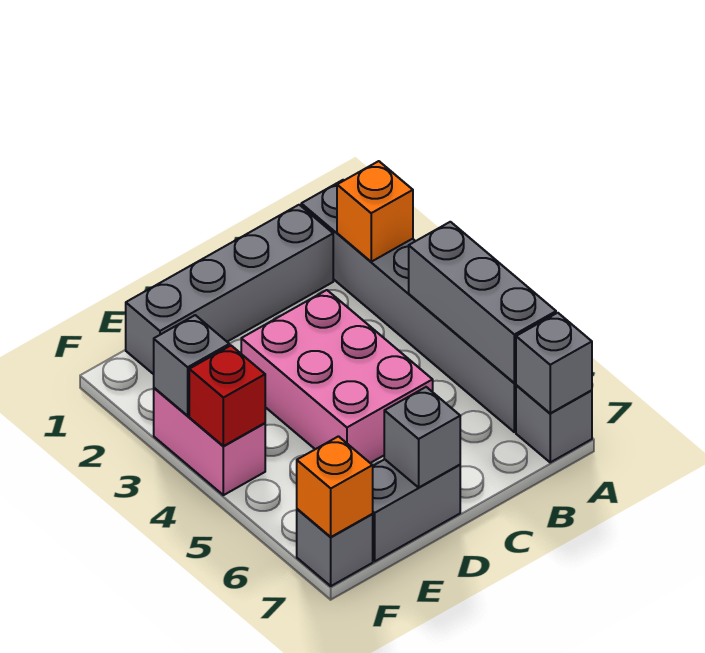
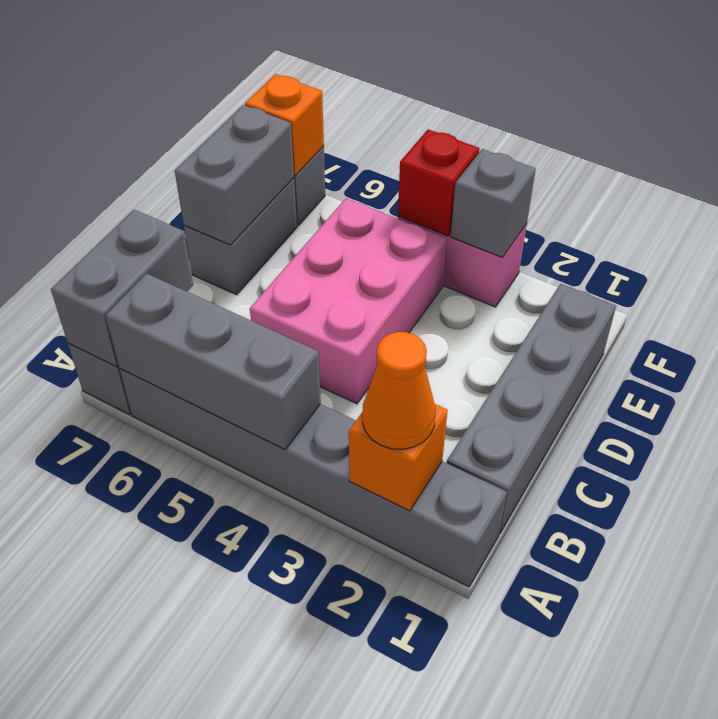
none -> orange cone A2 level 3
grey brick A7 level 2 -> grey brick A7:B7 level 2
pink brick C3:D5 level 1 -> pink brick C4:E5 level 1
grey brick D7 level 2 -> grey brick D7:E7 level 2

